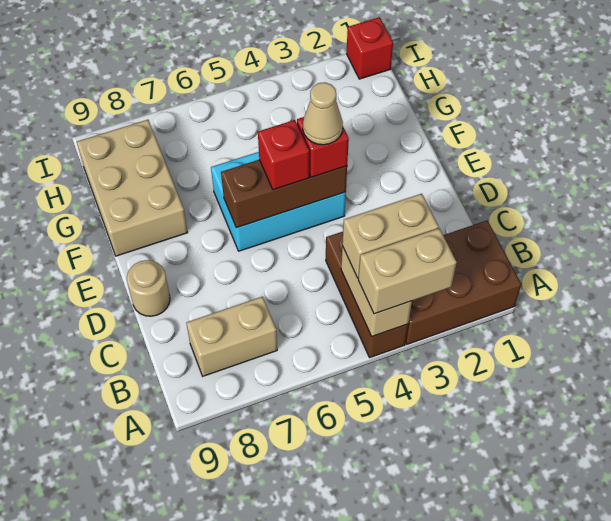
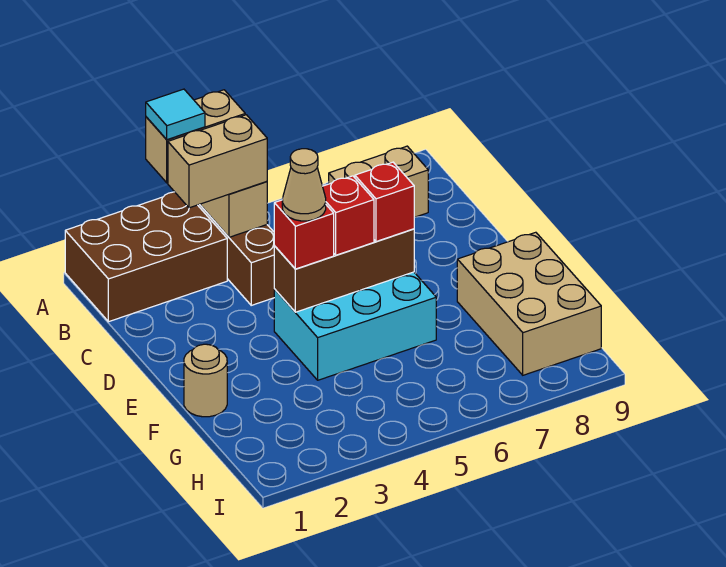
none -> cyan tile A3 level 4
tan round brick D9 level 1 -> tan round brick F1 level 1
red brick I1 level 1 -> red brick E6 level 3

